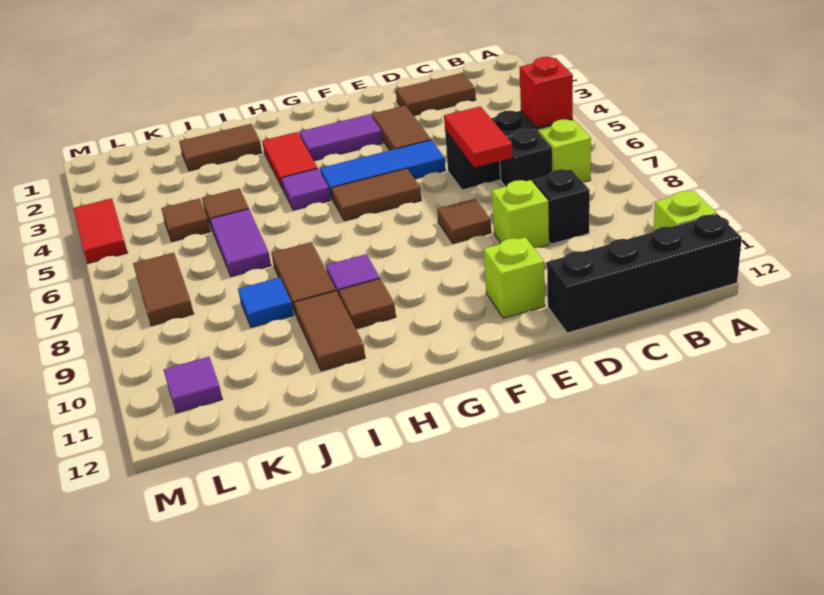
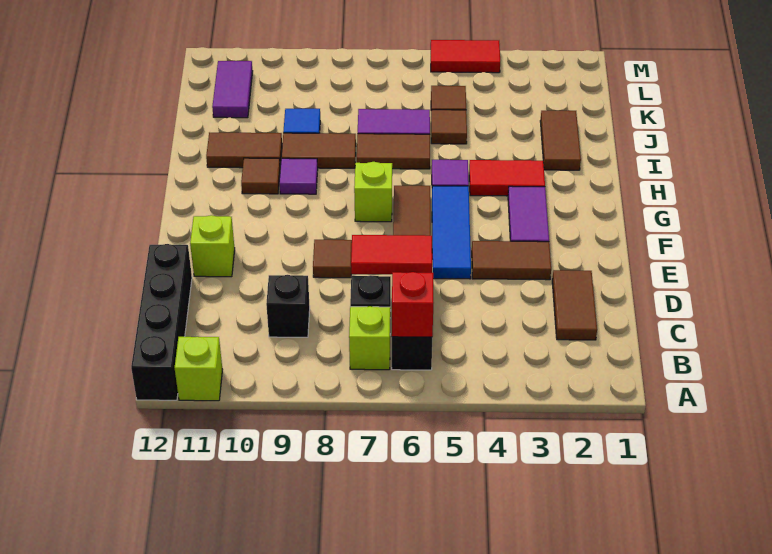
lime brick D9 level 1 -> lime brick G7 level 1
brown tile L7:L8 level 1 -> brown tile I6:I7 level 1
purple tile L11 level 1 -> purple tile K11:L11 level 1

